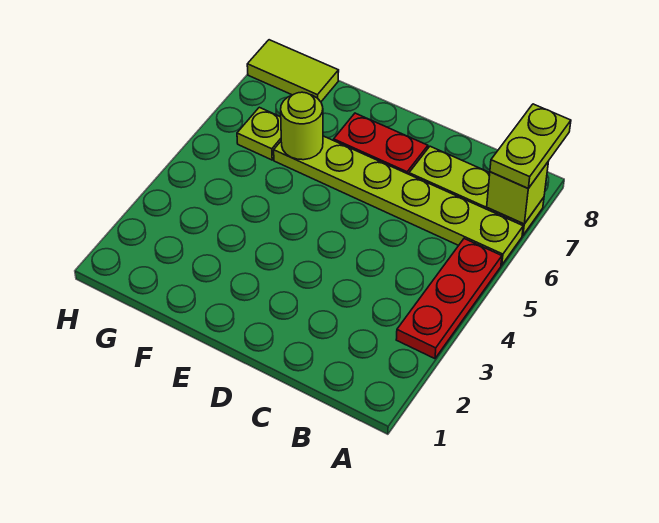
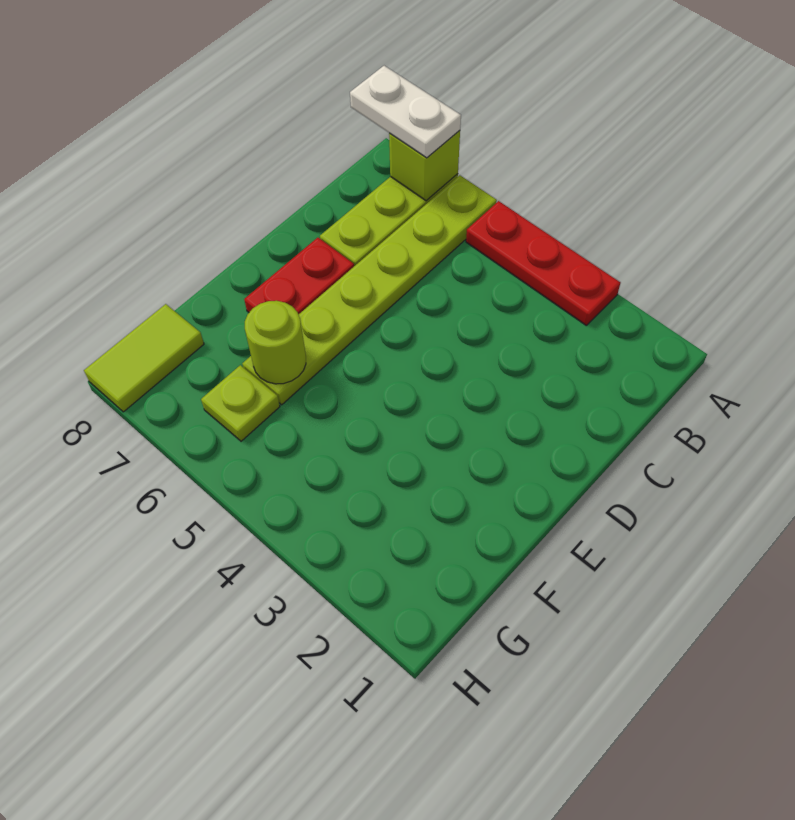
lime plate A7:A8 level 3 -> white plate A7:A8 level 3

